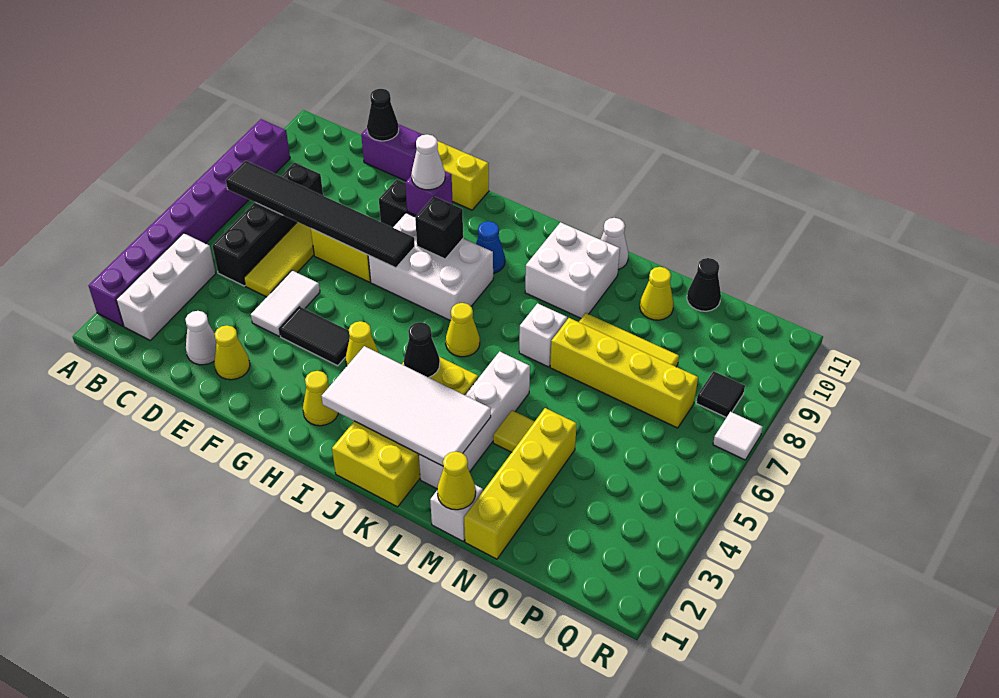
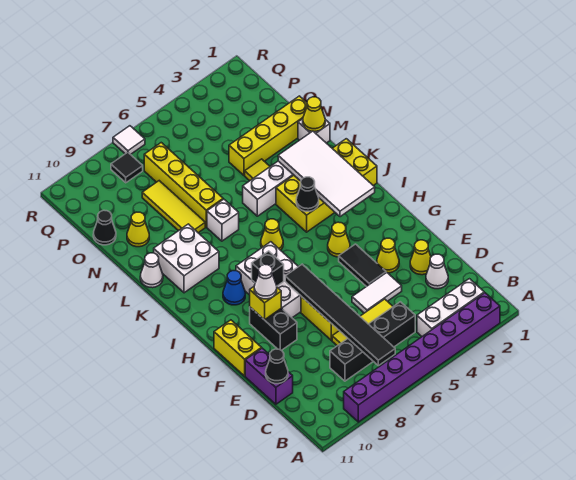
purple brick G9 level 2 -> yellow brick G9 level 2
yellow cone H2 level 1 -> yellow cone F3 level 1

